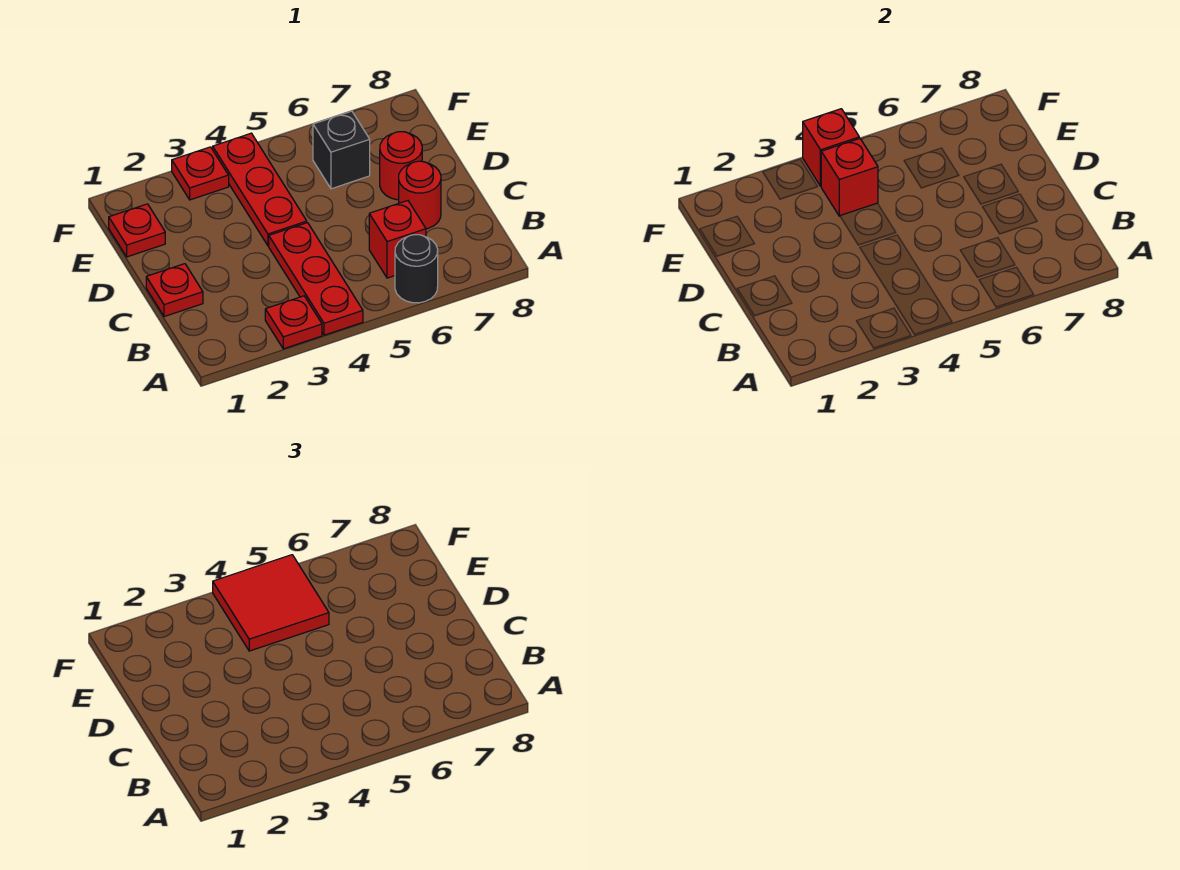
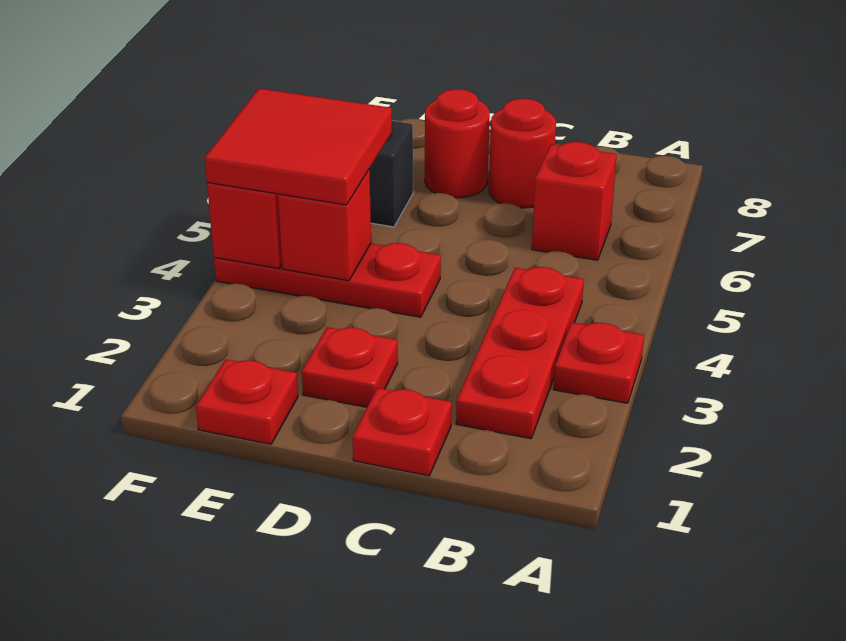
red plate A4:C4 level 1 -> red plate B2:B4 level 1
black round brick A6 level 1 -> none
red plate F3 level 1 -> red plate D2 level 1

